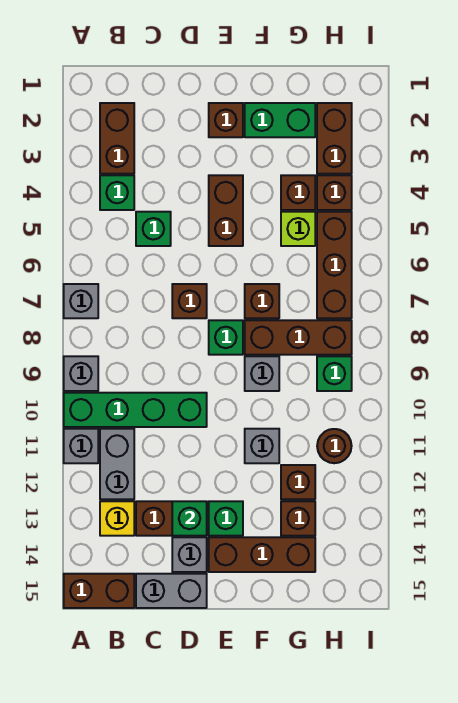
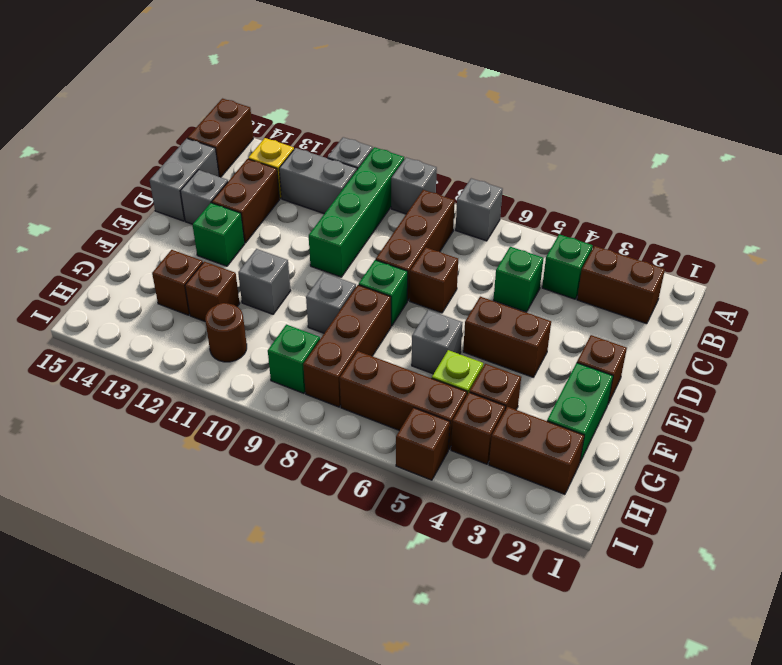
green brick D13 level 2 -> none
brown brick E14:G14 level 1 -> brown brick B8:D8 level 1
none -> grey brick F6 level 1
brown brick F7 level 1 -> brown brick I5 level 1

